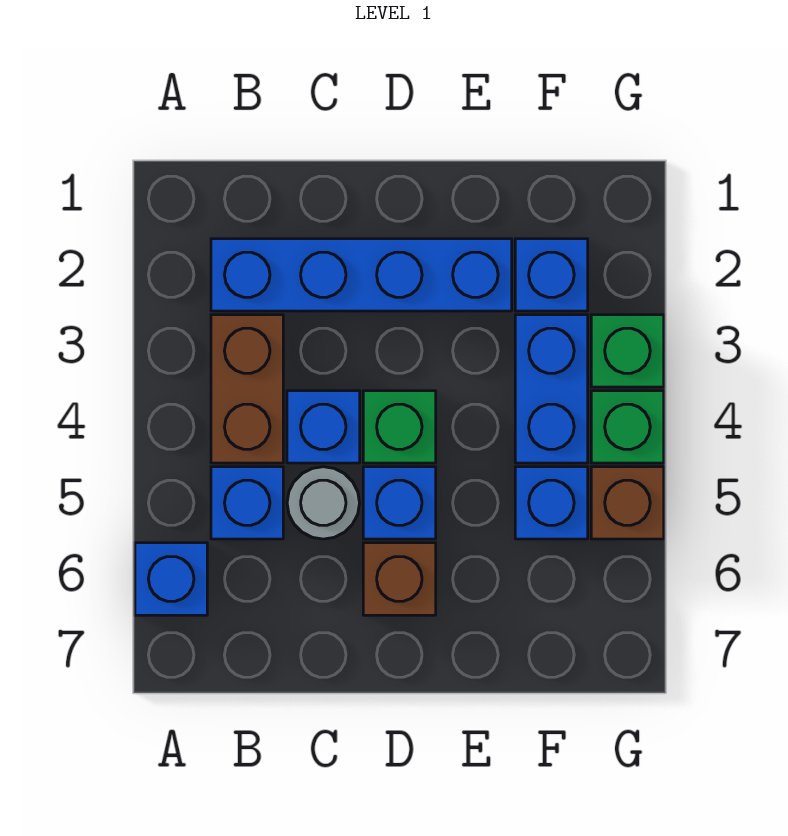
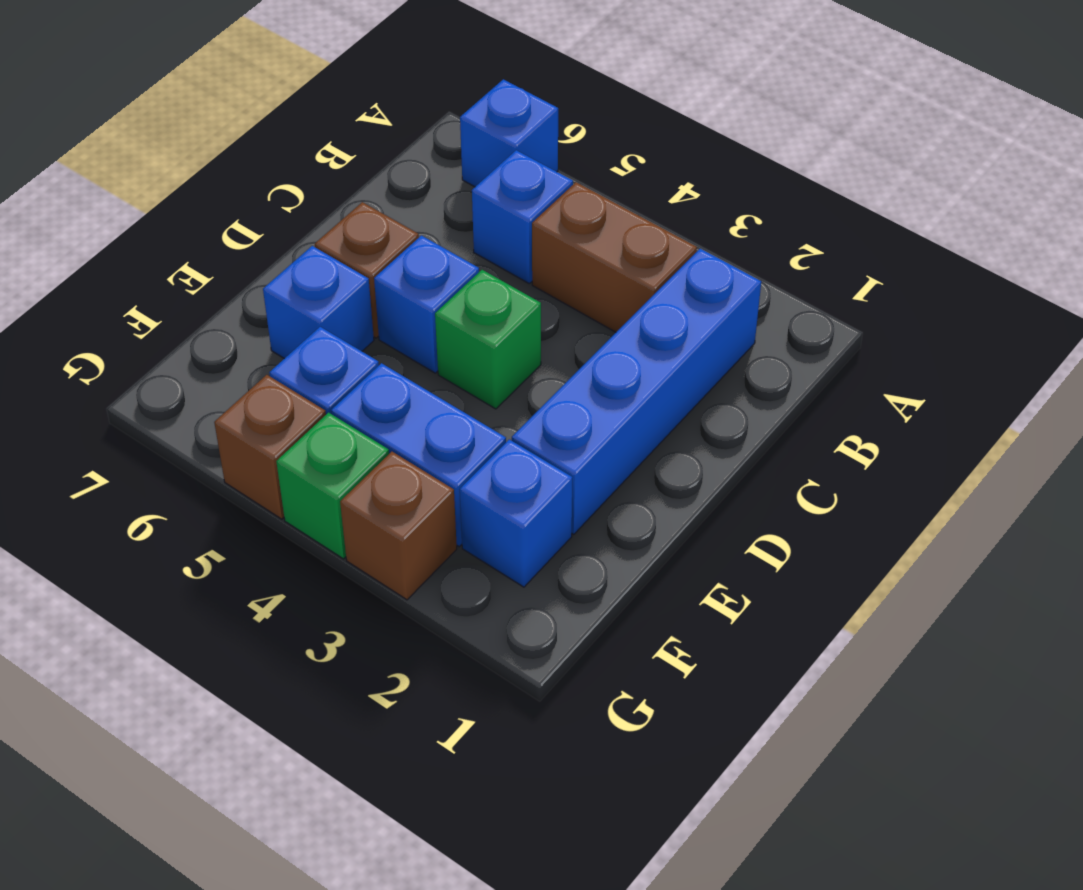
blue brick C4 level 1 -> blue brick E6 level 1
grey round brick C5 level 1 -> none
green brick G3 level 1 -> brown brick G3 level 1

